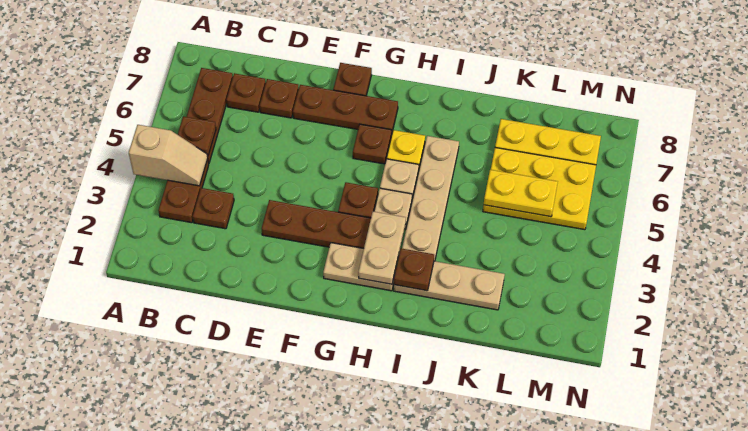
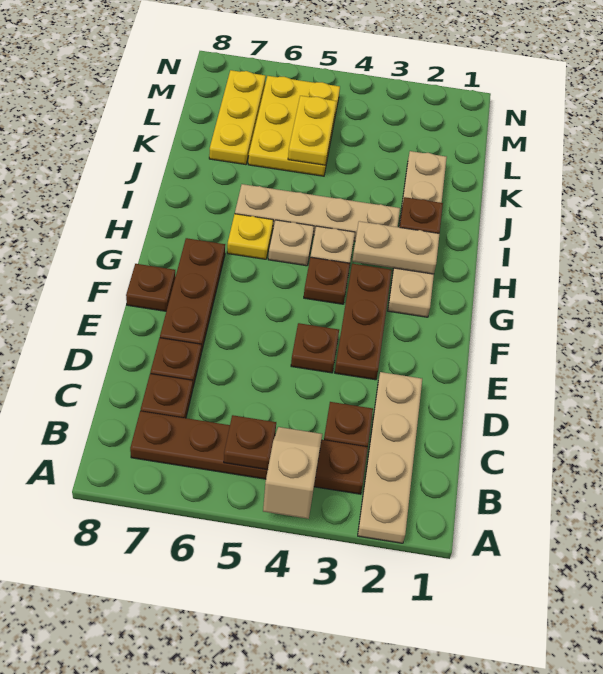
none -> tan plate A2:D2 level 1
brown plate G6 level 1 -> brown plate E4 level 1

